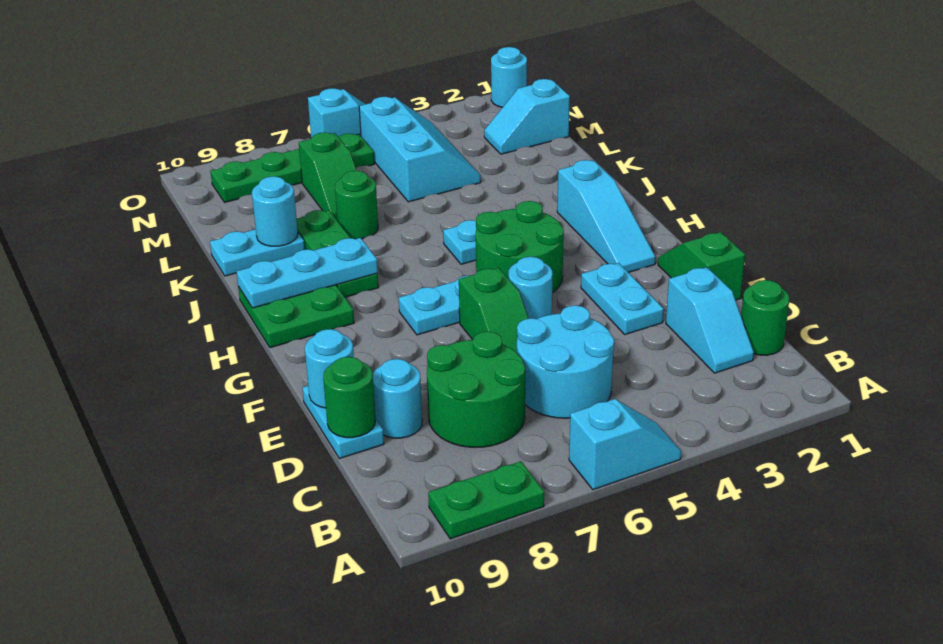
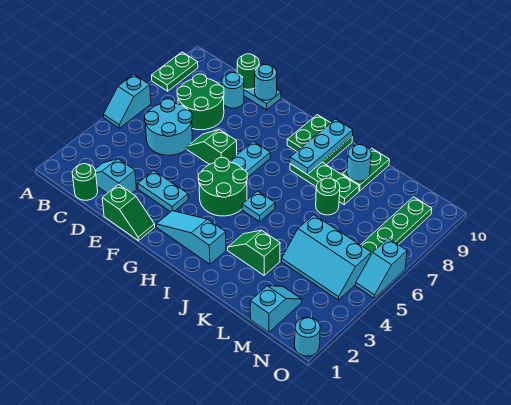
cyan round brick F5 level 1 -> none
cyan plate K9:K10 level 1 -> green plate K9:K10 level 1
green slope L7:M7 level 1 top M -> green slope J3:K3 level 1 top K

